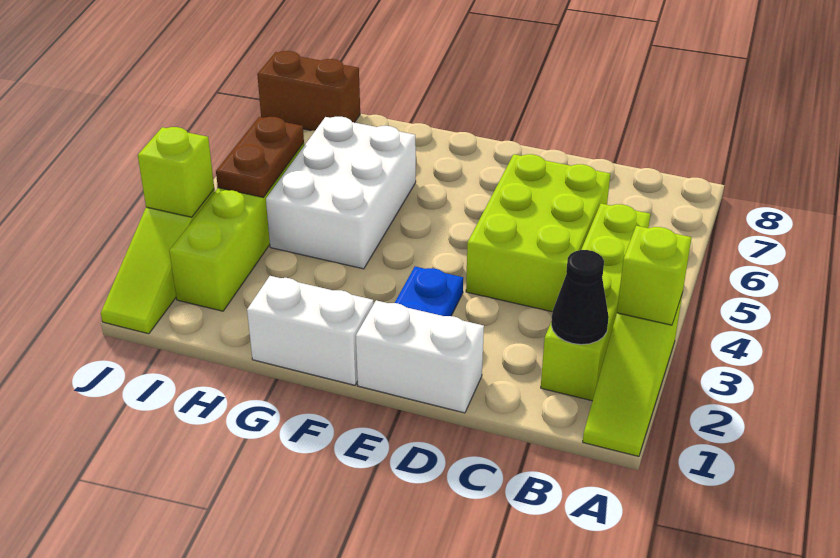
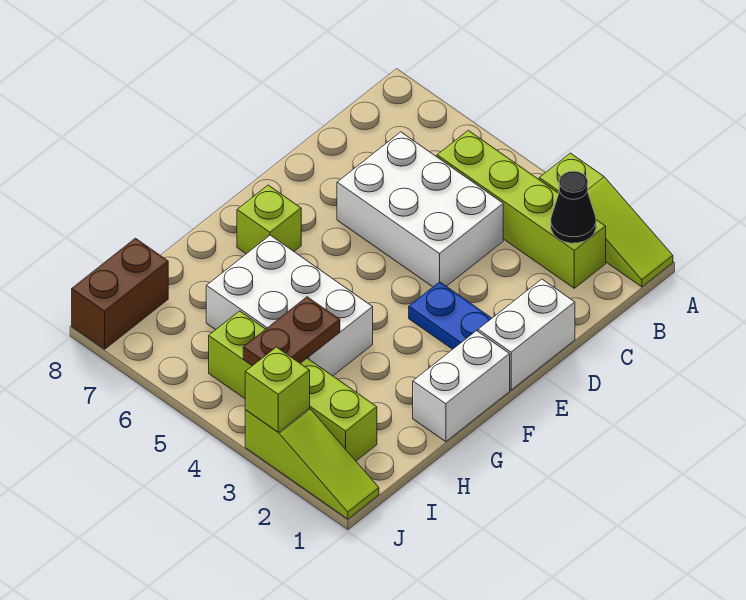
lime brick A3 level 2 -> lime brick F7 level 1
lime brick C4:D6 level 1 -> white brick C4:D6 level 1
brown plate I4:I5 level 2 -> brown plate H4:I4 level 2

